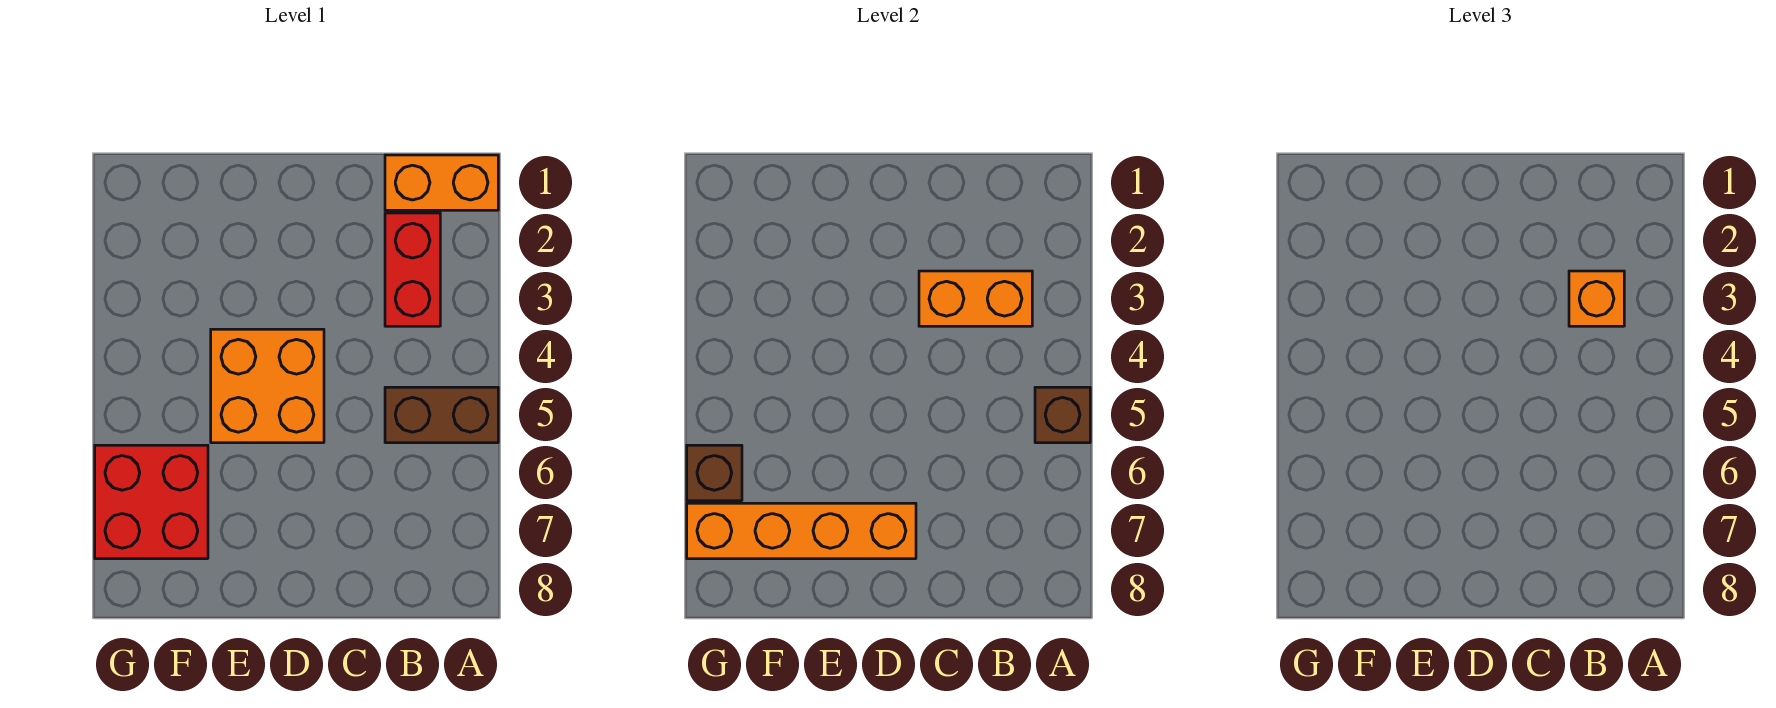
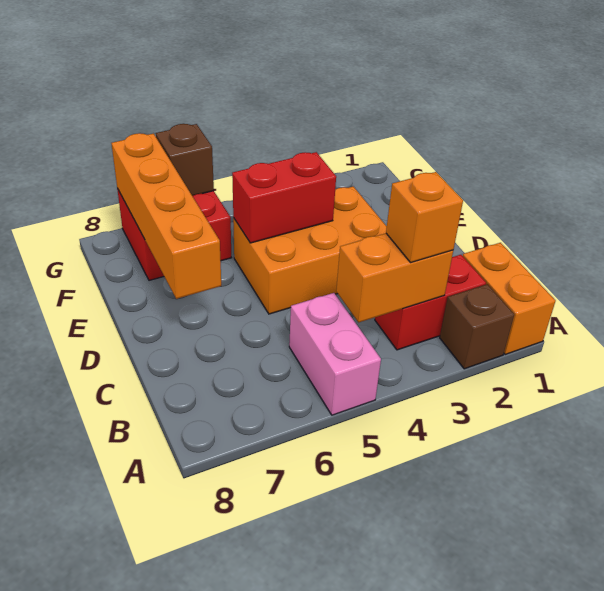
brown brick A5:B5 level 1 -> pink brick A5:B5 level 1
brown brick A5 level 2 -> brown brick A2 level 1
orange brick B3:C3 level 2 -> orange brick B3:B4 level 2
orange brick D4:E5 level 1 -> orange brick D3:E5 level 1
none -> red brick E4:E5 level 2

